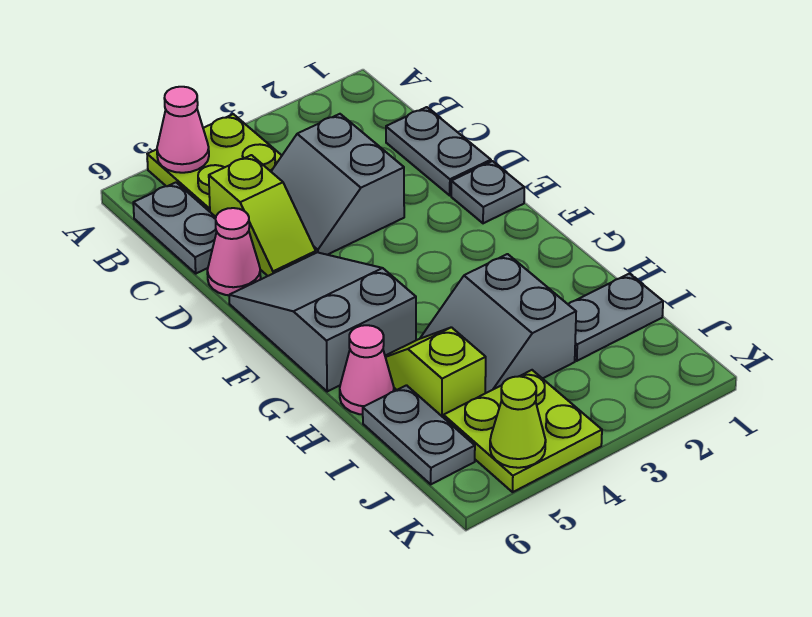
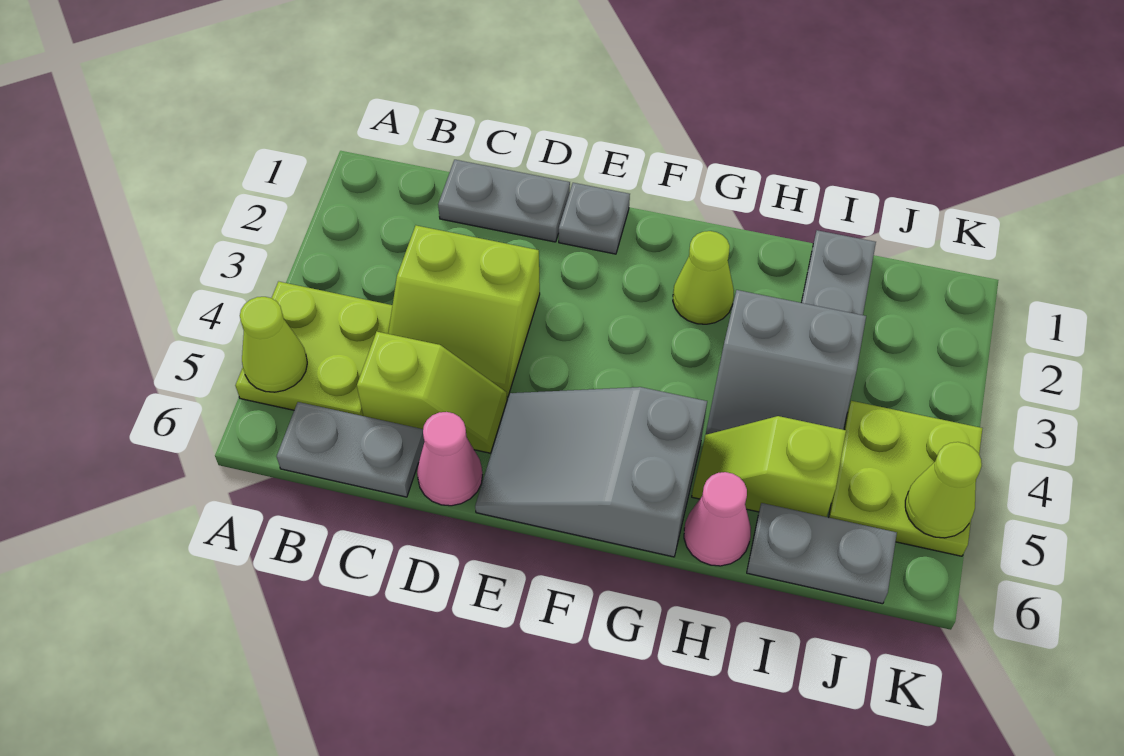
pink cone A5 level 2 -> lime cone A5 level 2
grey slope C3:D4 level 1 top 3 -> lime slope C3:D4 level 1 top 3
none -> lime cone G2 level 1

